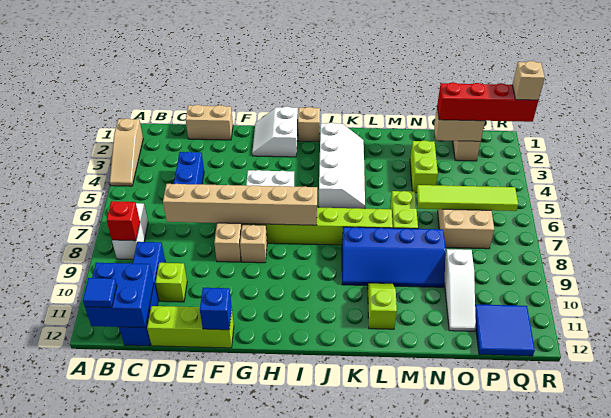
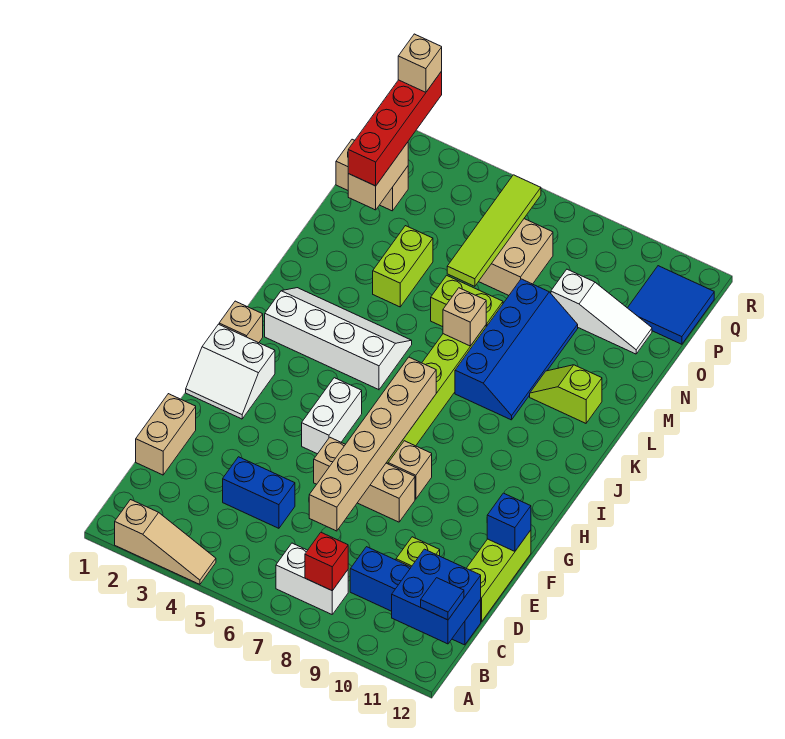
none -> tan brick L7 level 2
lime brick N3:N4 level 1 -> lime brick M4:N4 level 1

